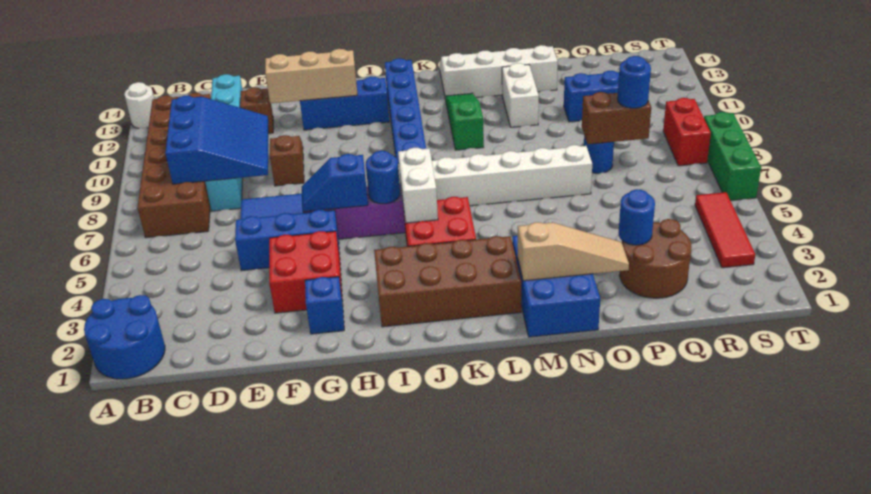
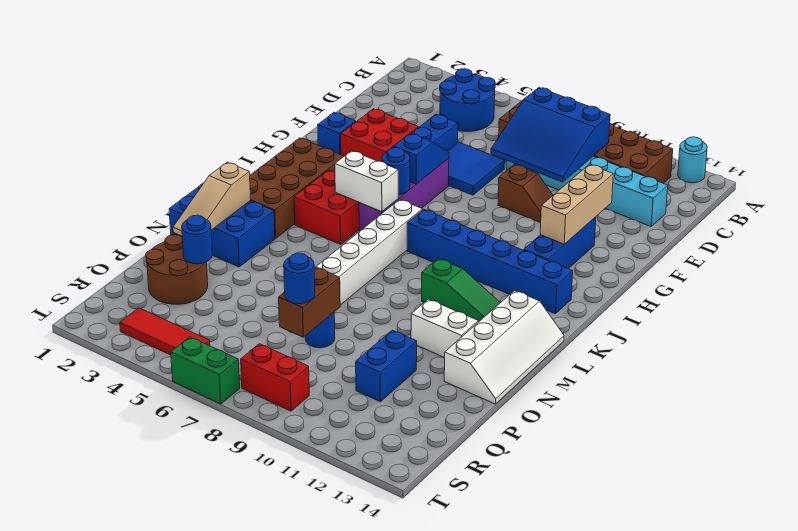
blue round brick A1:B2 level 1 -> blue round brick B4:C5 level 1
white round brick A13 level 1 -> cyan round brick A13 level 1
brown brick E12 level 1 -> none
green brick T6:T8 level 1 -> green brick T6:T7 level 1

